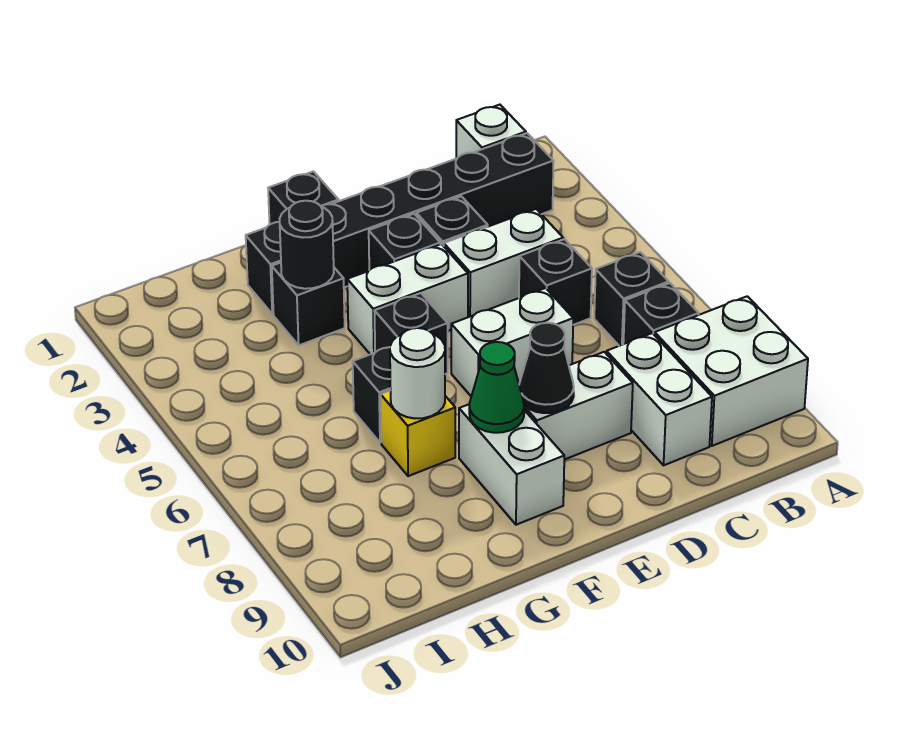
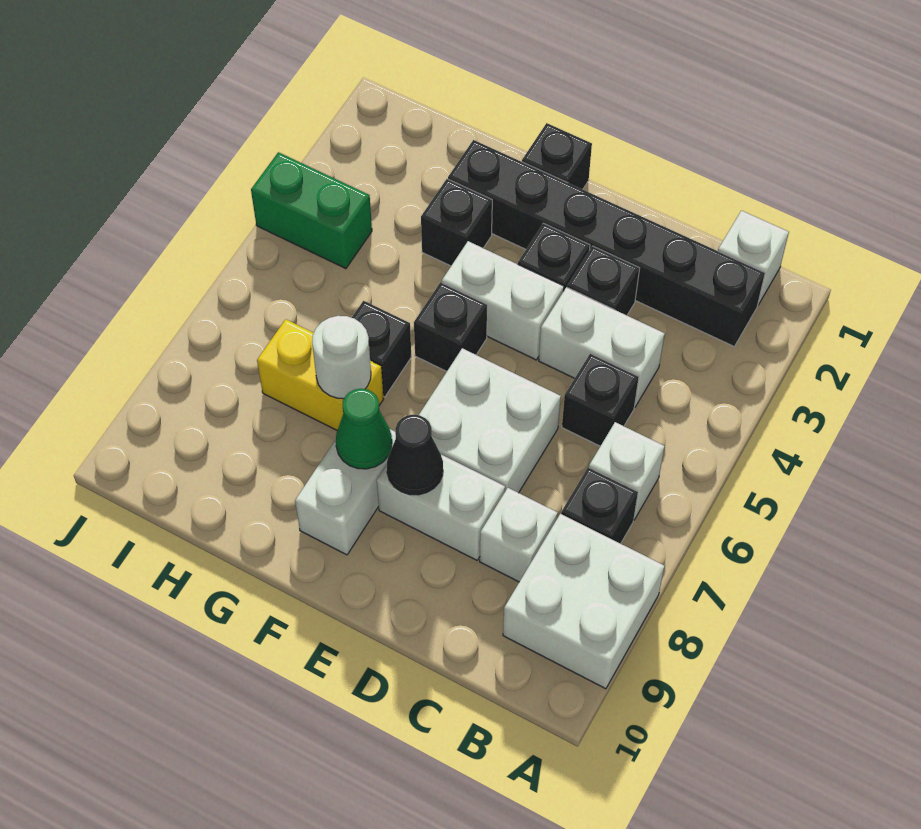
black brick B6 level 1 -> white brick B6 level 1
white brick C8:C9 level 1 -> white brick C8 level 1
white brick D6:E6 level 1 -> white brick D6:E7 level 1
black round brick G3 level 2 -> none
yellow brick G7 level 1 -> yellow brick G7:H7 level 1
none -> green brick I4:J4 level 1

